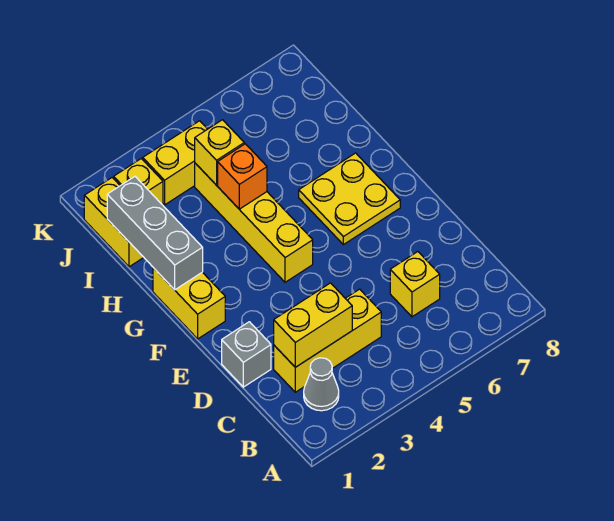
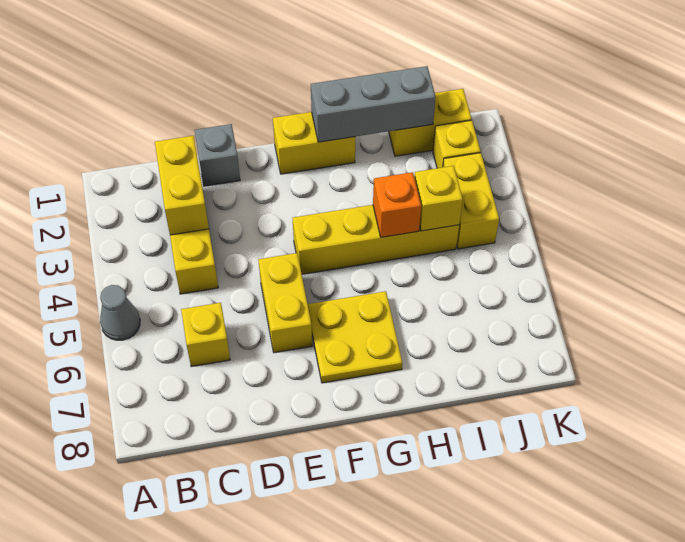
grey cone B2 level 1 -> grey cone A5 level 1
none -> yellow brick E5:E6 level 1

